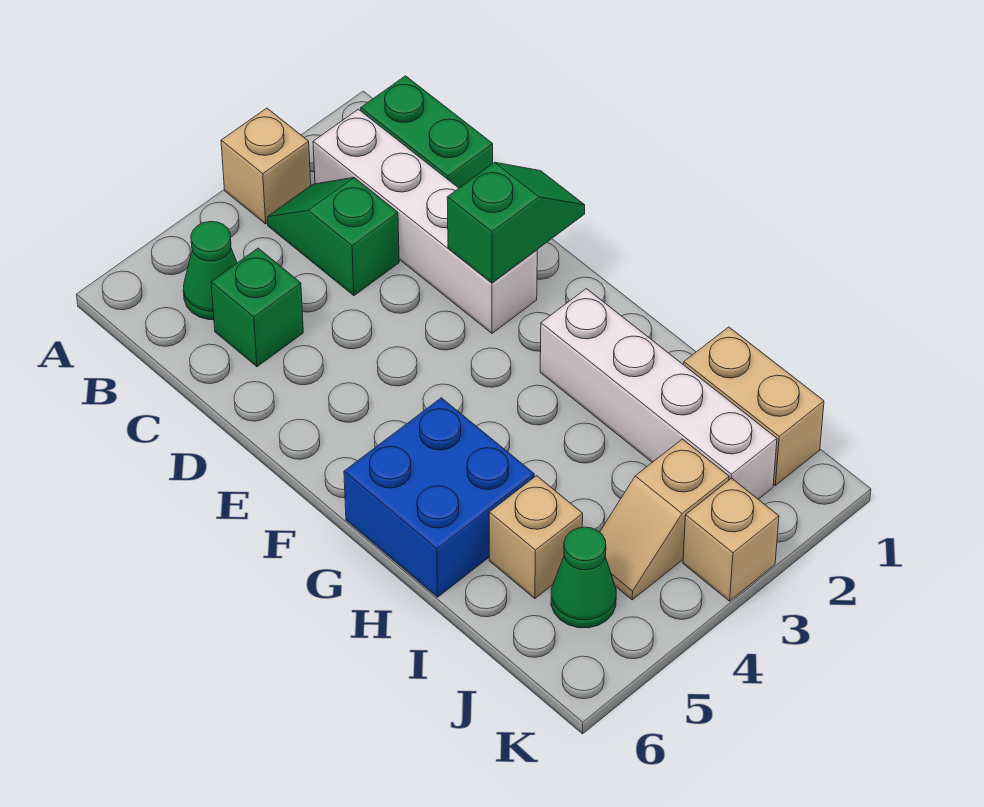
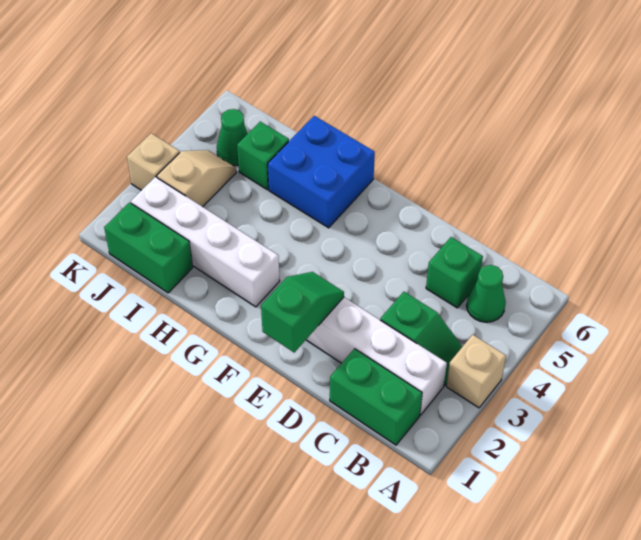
green slope E1:E2 level 2 top 2 -> green slope E1:E2 level 2 top 1
tan brick I1:J1 level 1 -> green brick I1:J1 level 1
tan brick I5 level 1 -> green brick I5 level 1

